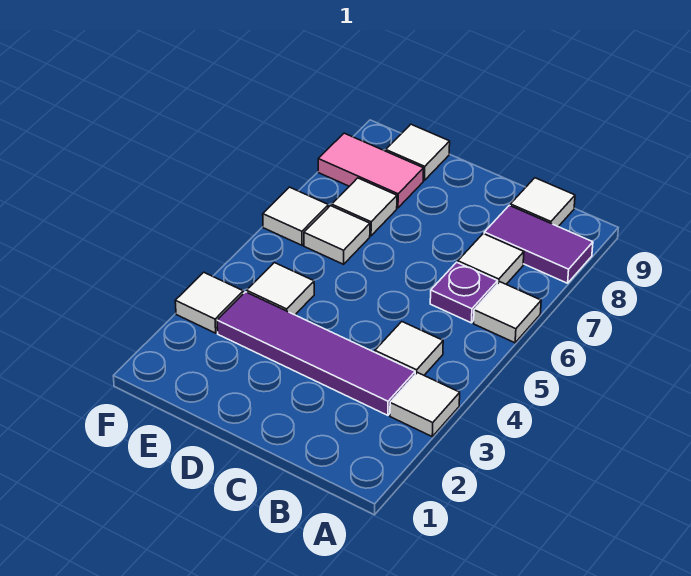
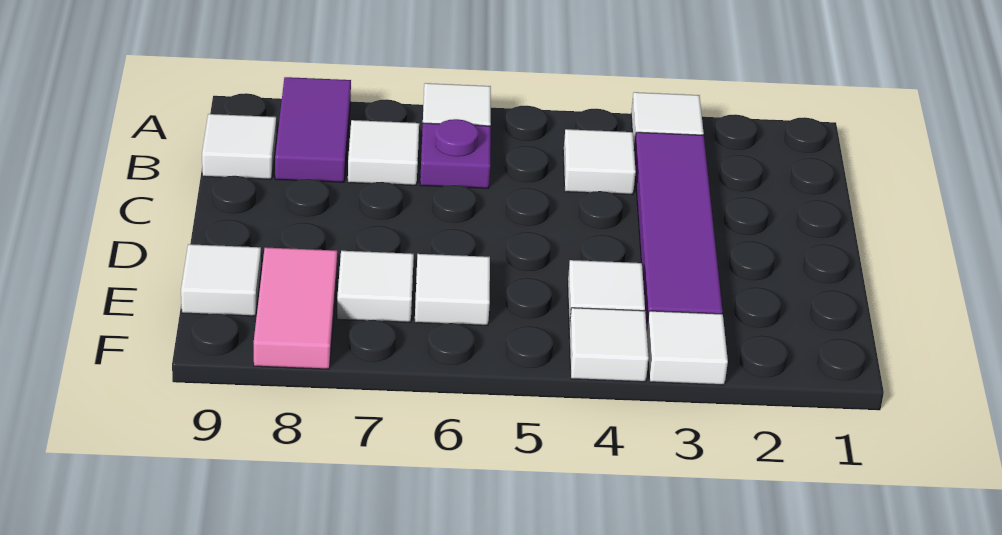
white tile F6 level 1 -> white tile F4 level 1

